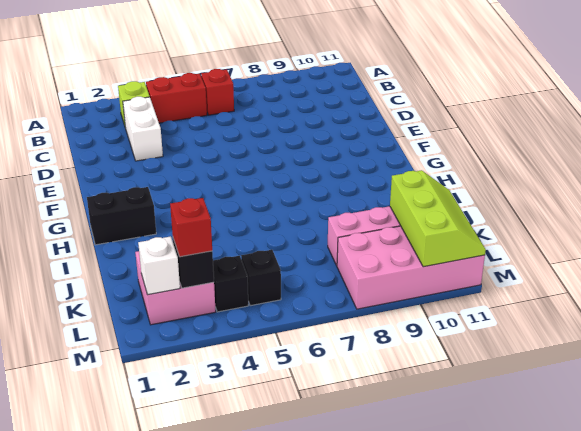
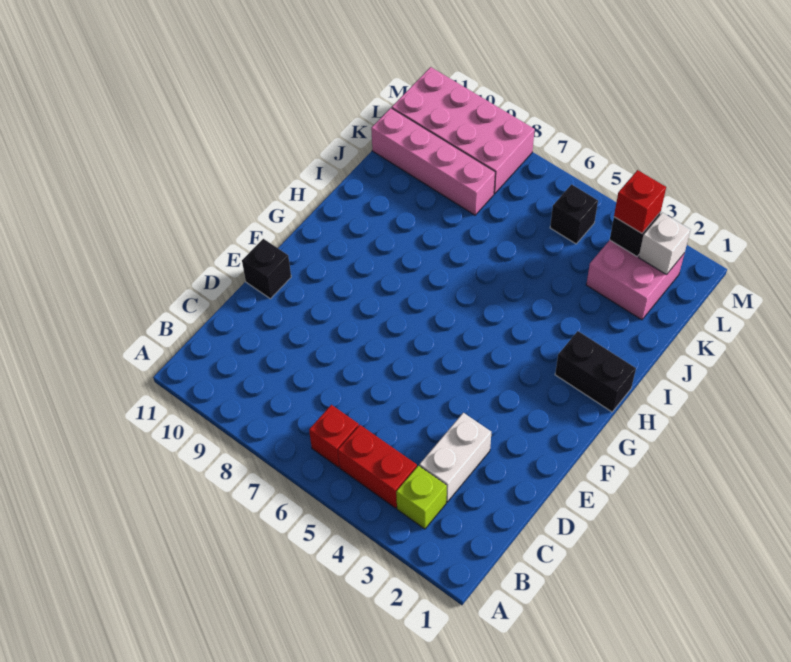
lime slope K10:M11 level 2 top 10 -> none
black brick L4 level 1 -> black brick E11 level 1

